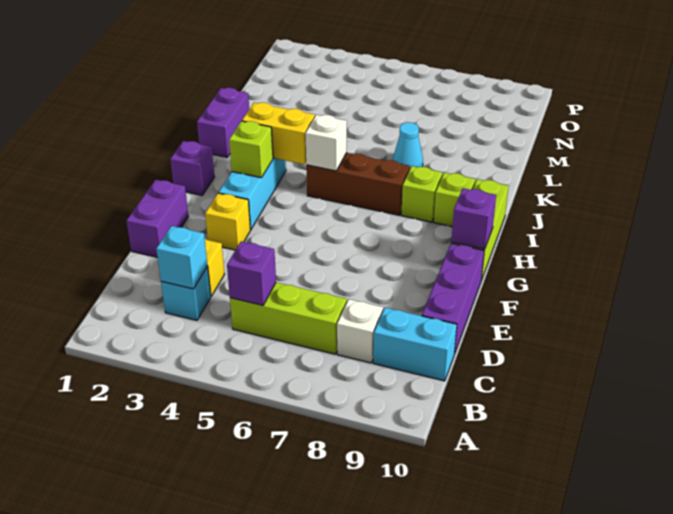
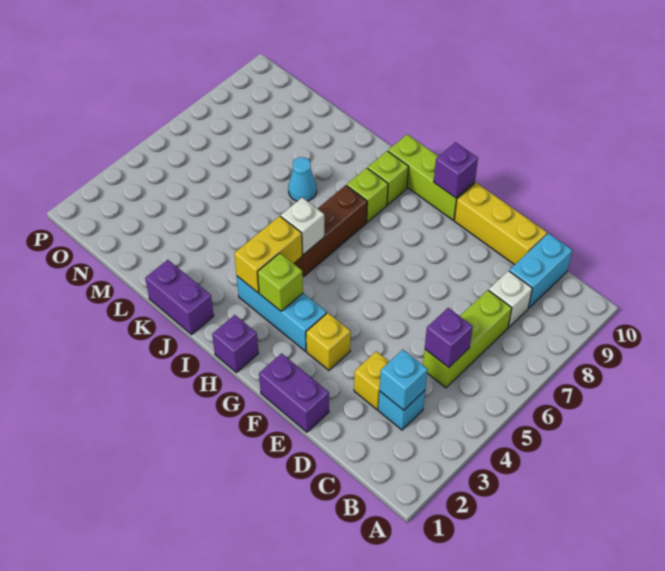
purple brick D10:F10 level 1 -> yellow brick D10:F10 level 1

